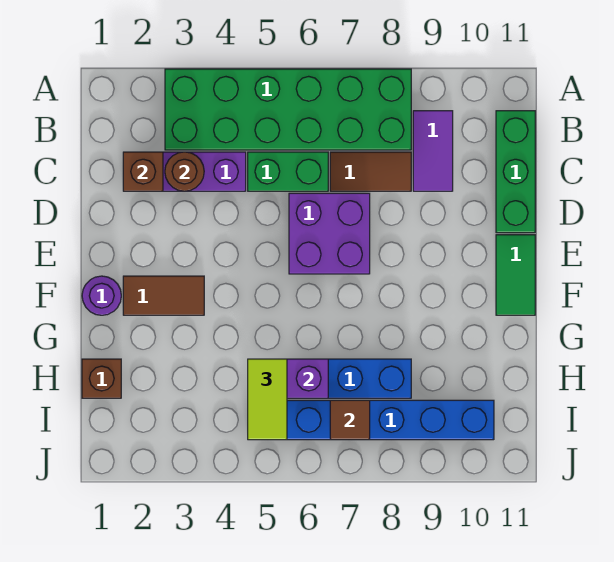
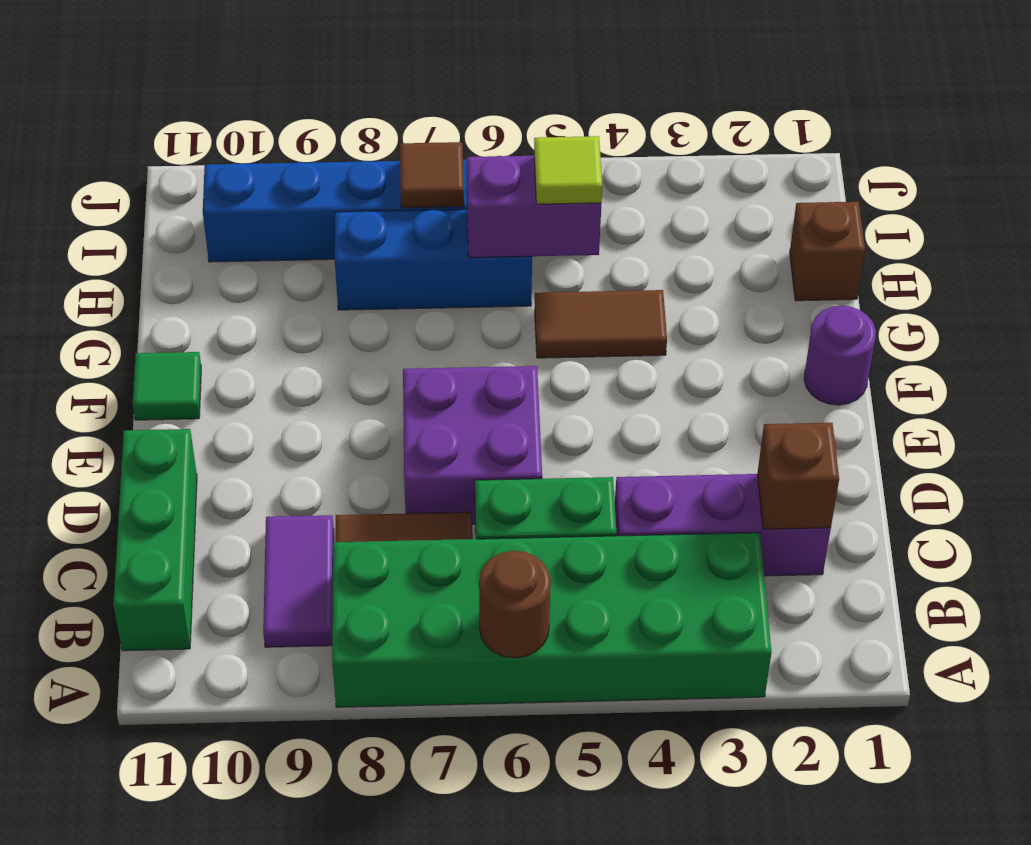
brown round brick C3 level 2 -> brown round brick A6 level 2
green tile E11:F11 level 1 -> green tile F11 level 1
brown tile F2:F3 level 1 -> brown tile G4:G5 level 1
lime tile H5:I5 level 3 -> lime tile H5 level 3

